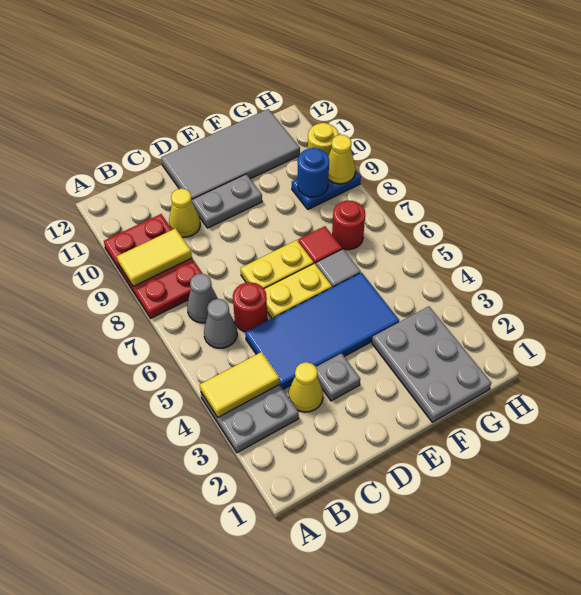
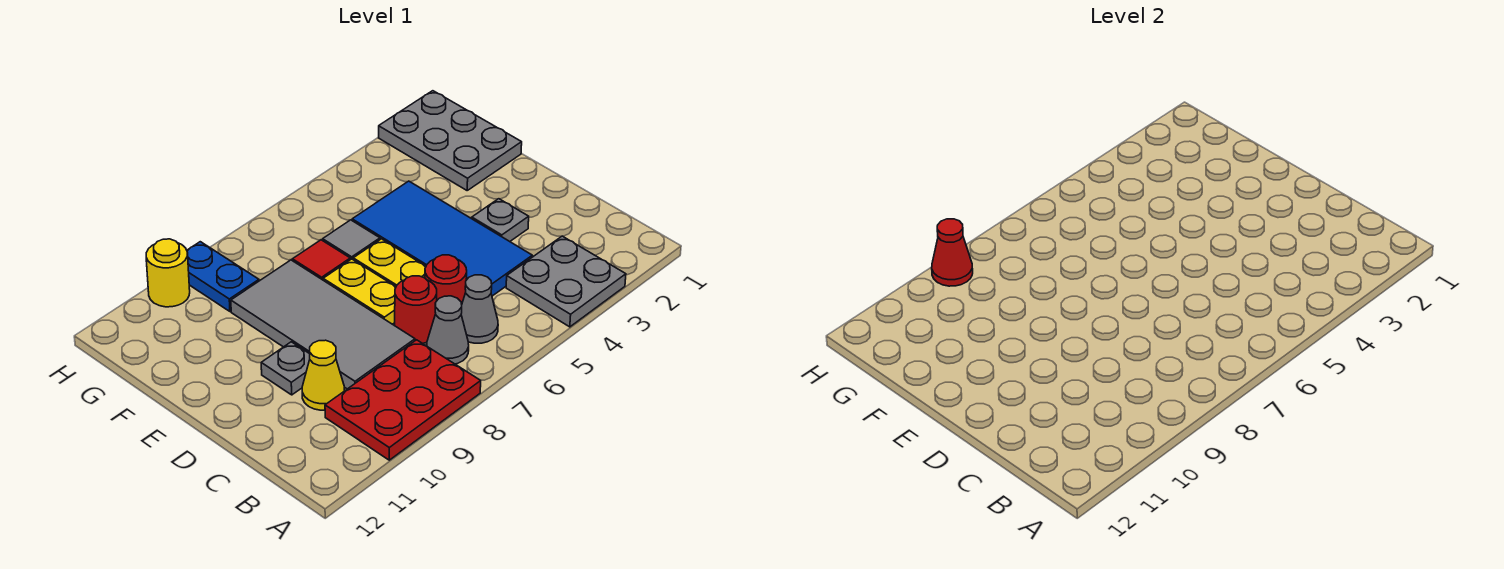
yellow tile A4:B4 level 2 -> none
yellow tile A9:B9 level 2 -> none
yellow cone C3 level 1 -> none
grey plate D10:E10 level 1 -> grey plate D10 level 1
grey tile D11:G12 level 1 -> grey tile C8:F9 level 1
grey plate F1:G3 level 1 -> grey plate F1:H2 level 1
red round brick G7 level 1 -> red round brick C7 level 1
blue round brick G9 level 2 -> none
yellow cone H9 level 2 -> red cone H9 level 2

